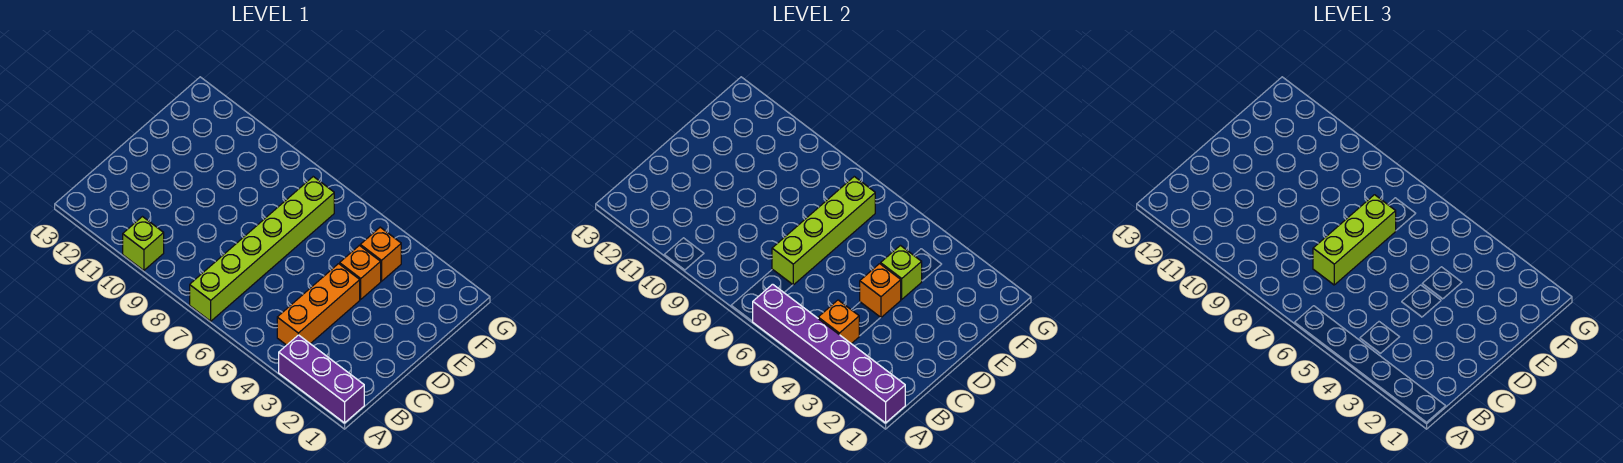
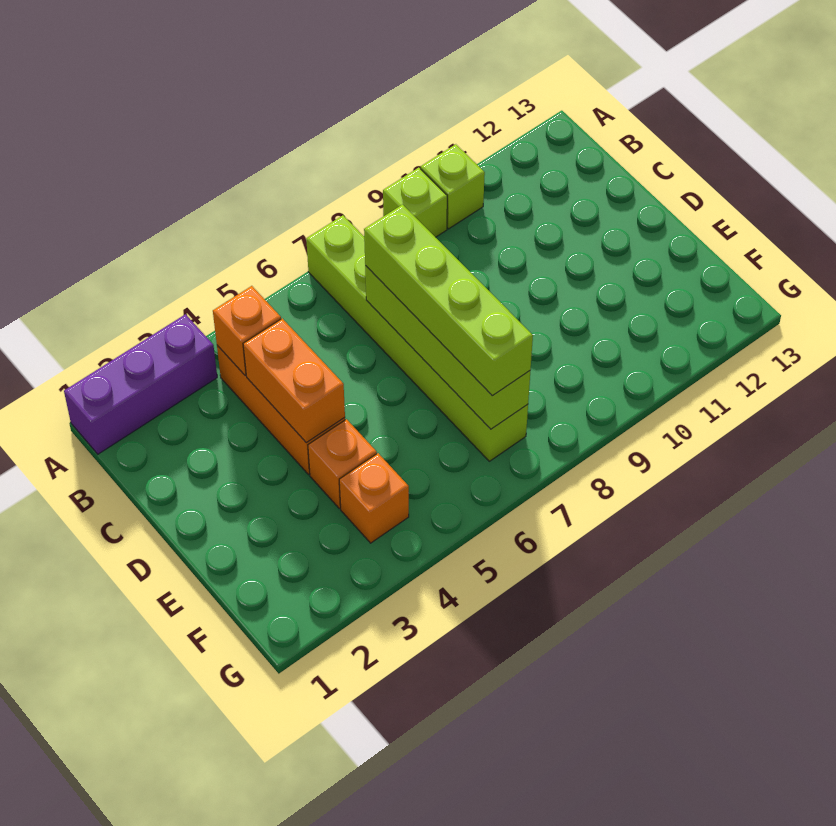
purple brick A1:A6 level 2 -> none
lime brick C7:E7 level 3 -> lime brick C7:F7 level 3
orange brick D4 level 2 -> orange brick C4:D4 level 2
lime brick E4 level 2 -> lime brick A9 level 1

